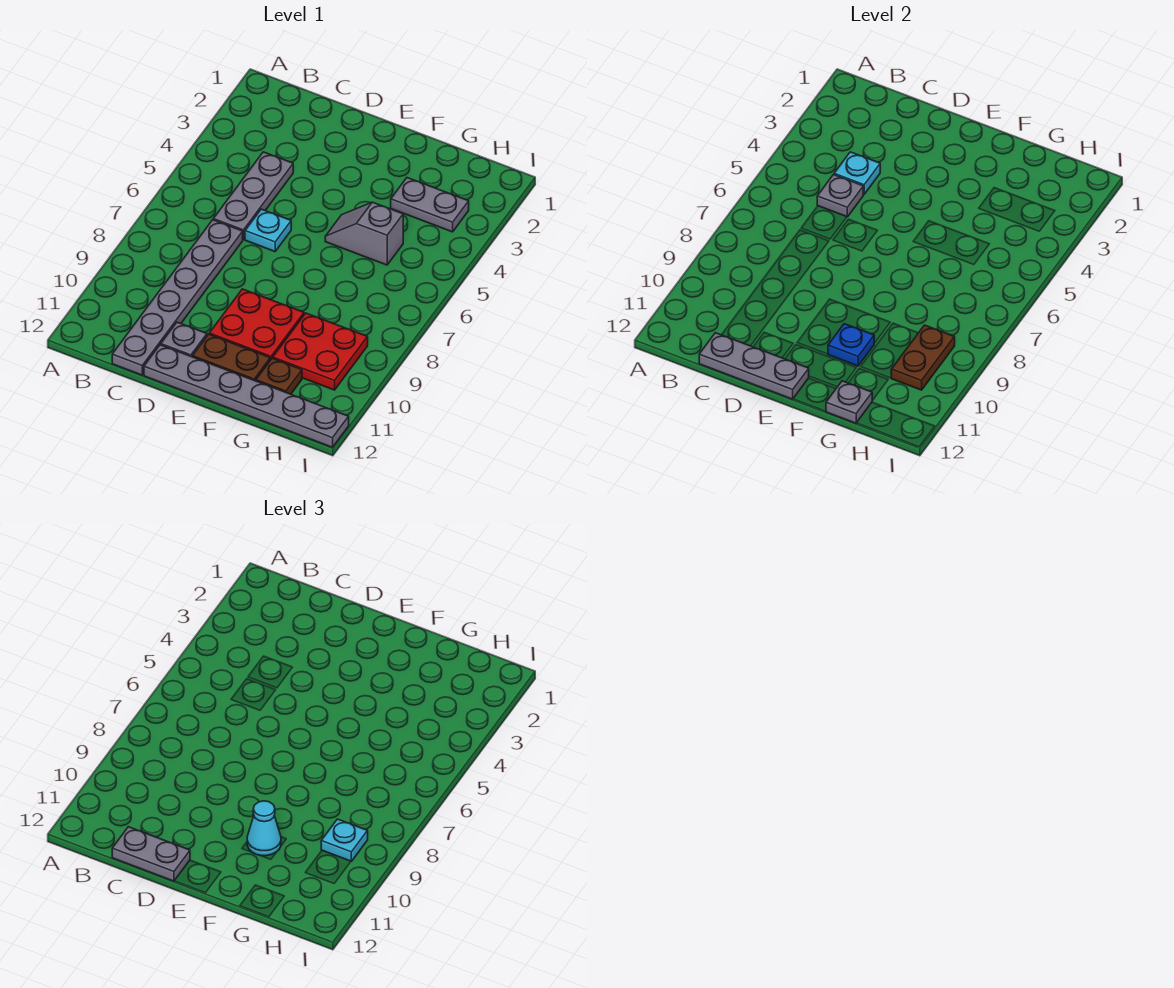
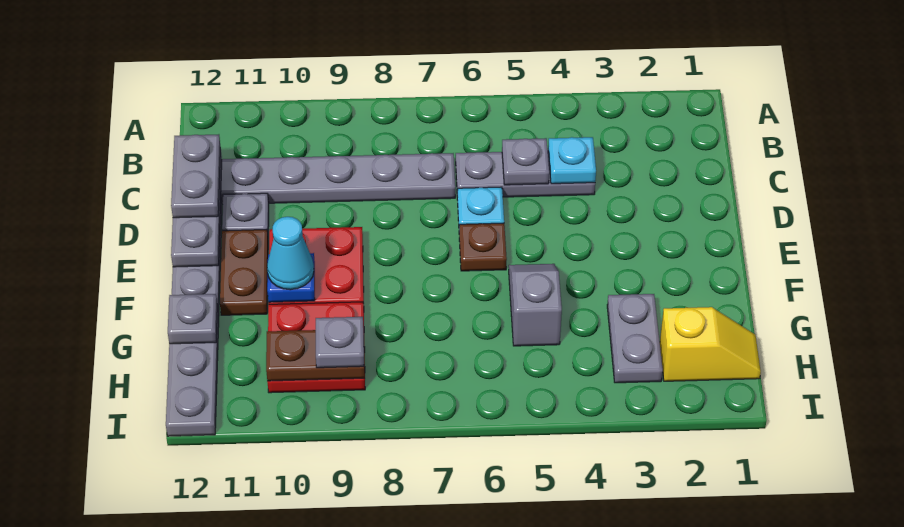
brown plate G11 level 1 -> brown plate E6 level 1
none -> yellow slope H1:H2 level 1 top 2
cyan plate H9 level 3 -> grey plate H9 level 3

